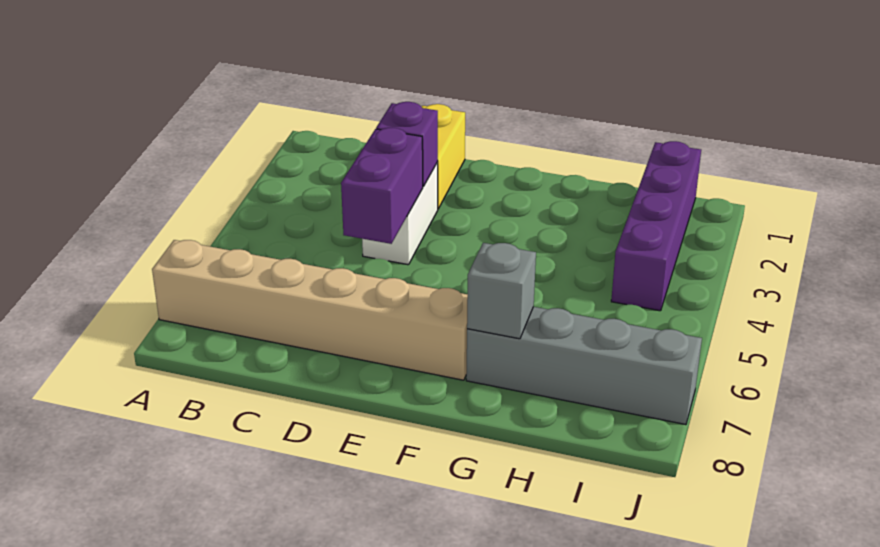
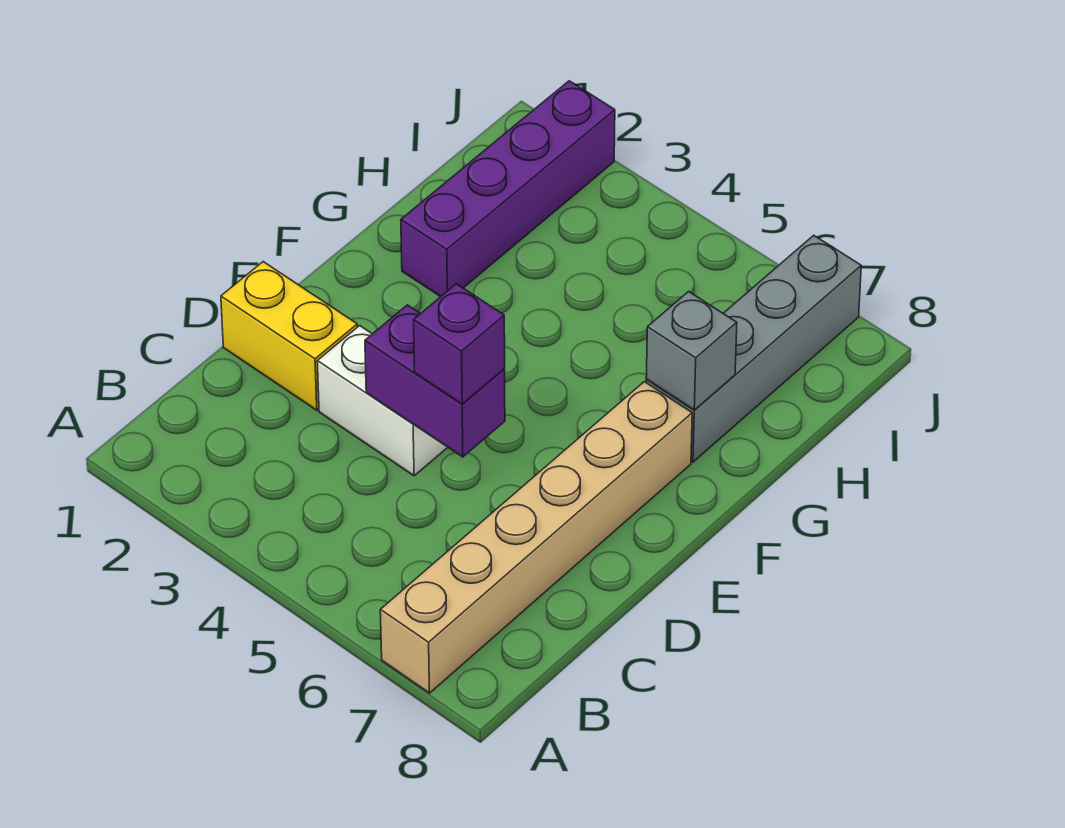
purple brick D3 level 2 -> purple brick D5 level 3
purple brick I1:I4 level 1 -> purple brick G2:J2 level 1

